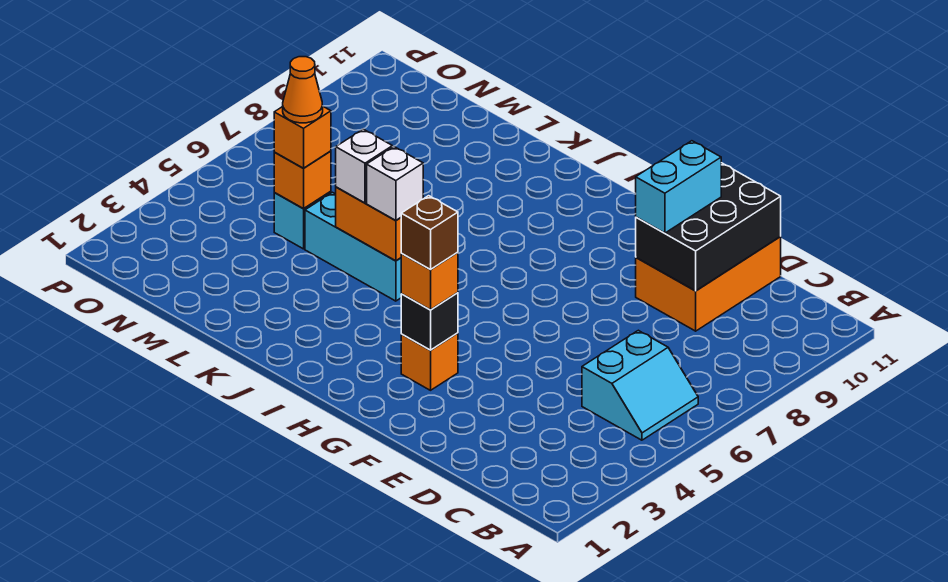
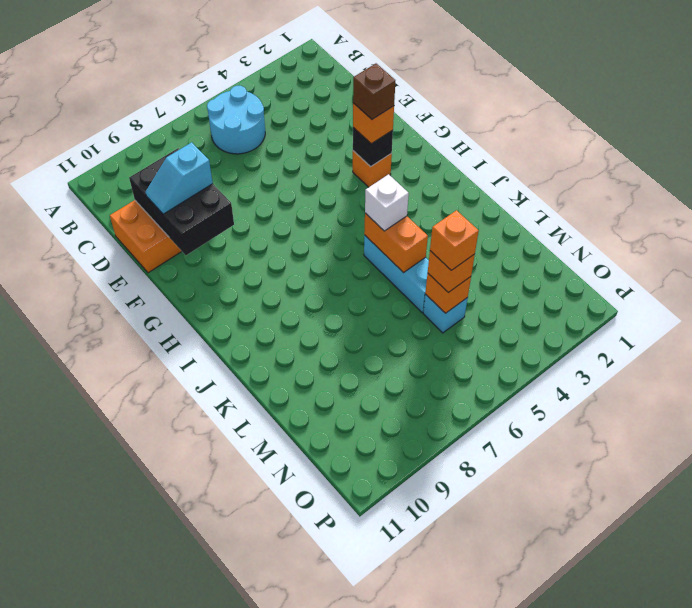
cyan slope B5:C6 level 1 top C -> cyan round brick B5:C6 level 1
black brick D9:E11 level 2 -> black brick D9:F10 level 2
cyan brick E9:E10 level 3 -> cyan slope E9:E10 level 3 top 9
white brick K5 level 3 -> none
orange cone M5 level 4 -> orange brick M5 level 4

